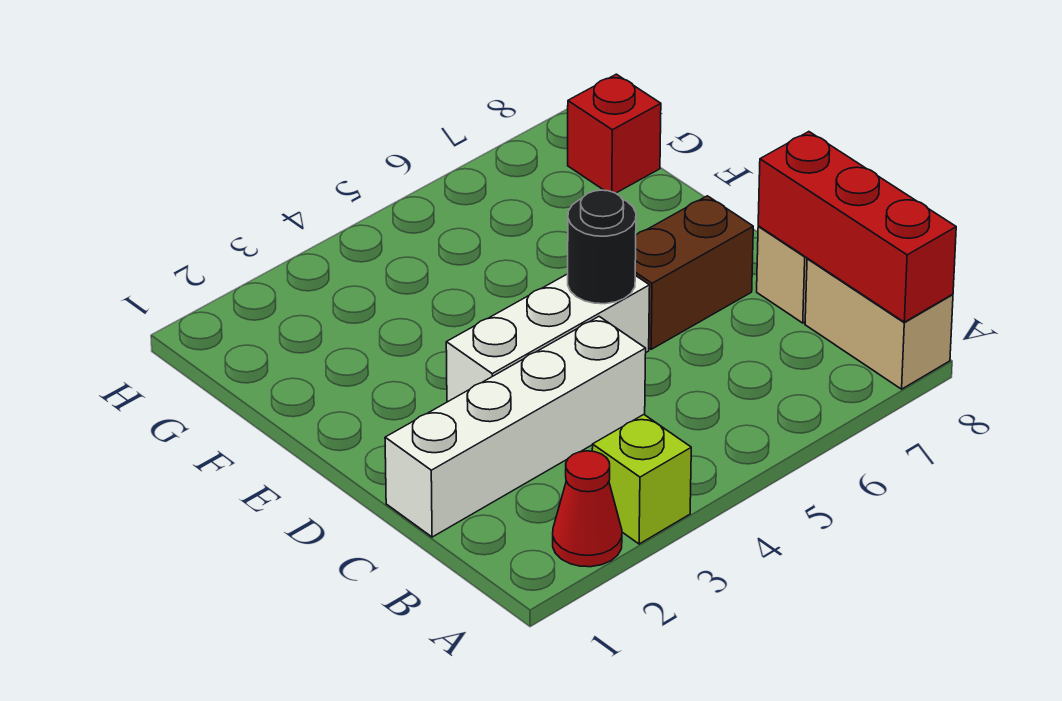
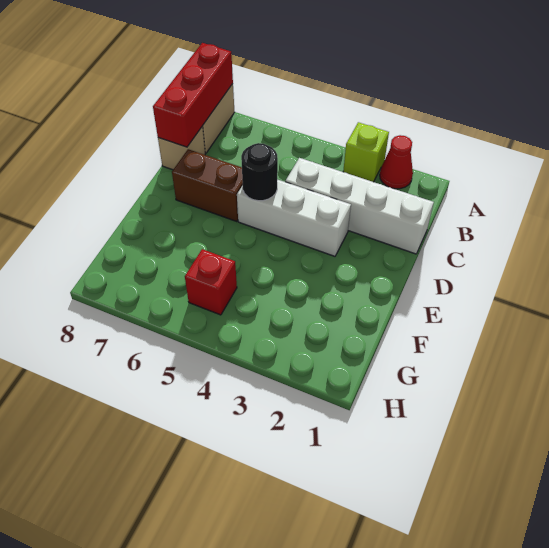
red brick G8 level 1 -> red brick G5 level 1

